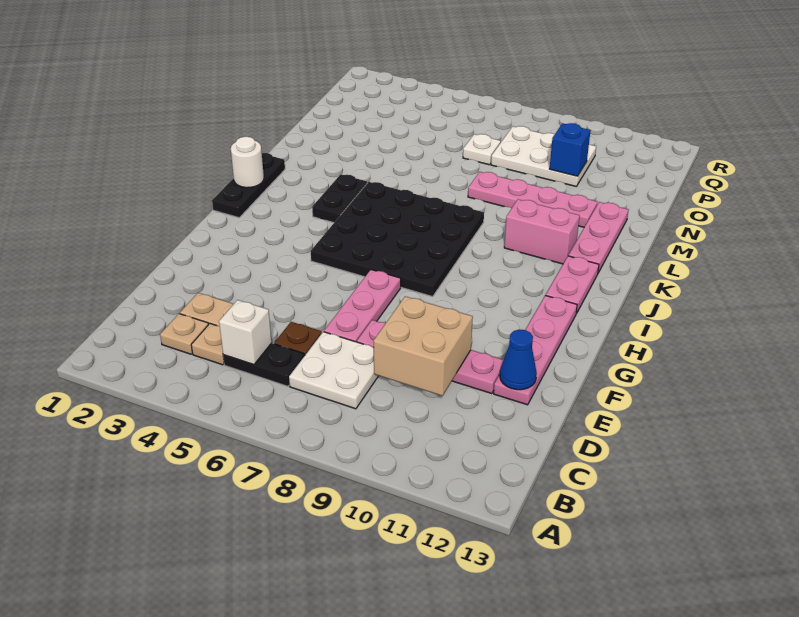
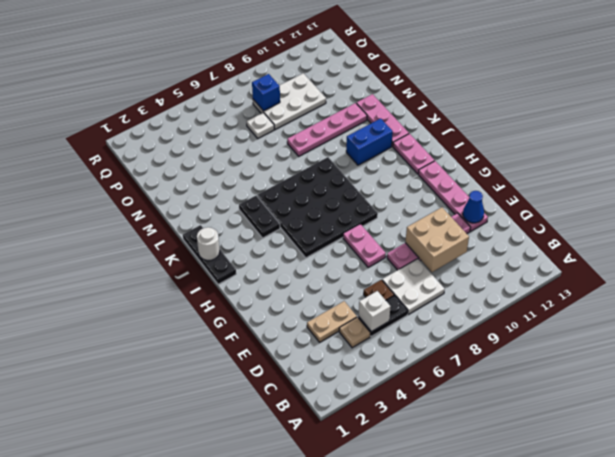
tan plate C3 level 1 -> none
pink plate E7:G7 level 1 -> pink plate F7:G7 level 1
pink brick K10:K11 level 1 -> blue brick K10:K11 level 1
blue brick O10 level 2 -> blue brick P8 level 2

